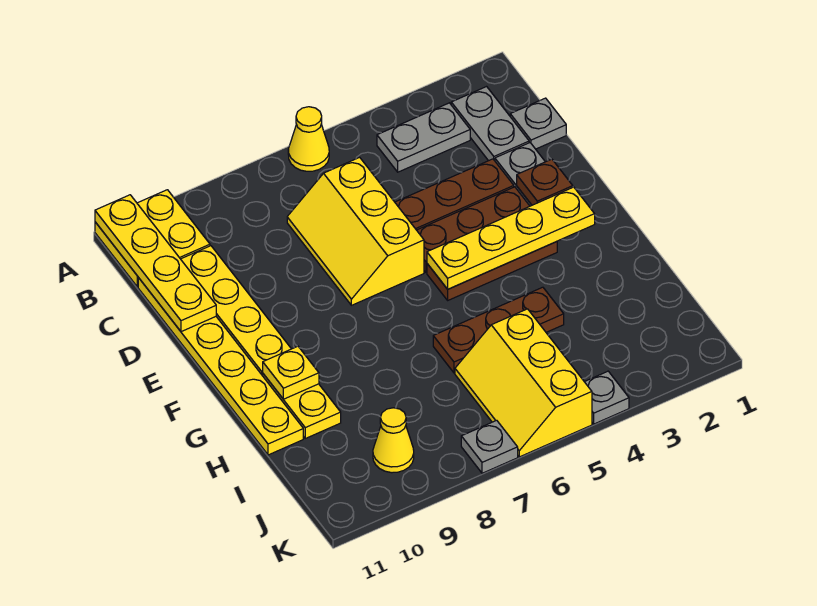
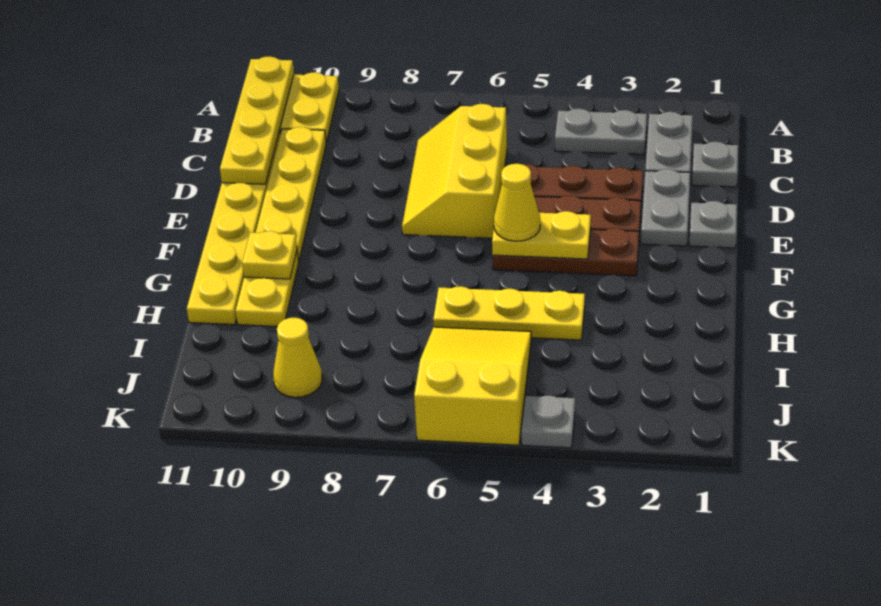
yellow cone A6 level 1 -> yellow cone F5 level 3
brown plate E2 level 2 -> none
yellow plate F2:F5 level 2 -> yellow plate F4:F5 level 2
brown plate H4:H6 level 1 -> yellow plate H4:H6 level 1
yellow slope I5:K6 level 1 top 5 -> yellow slope I5:K6 level 1 top K
grey plate K7 level 1 -> grey plate E1 level 1

